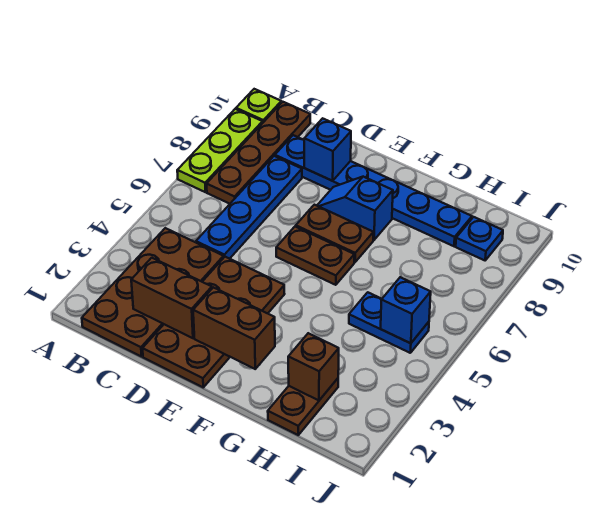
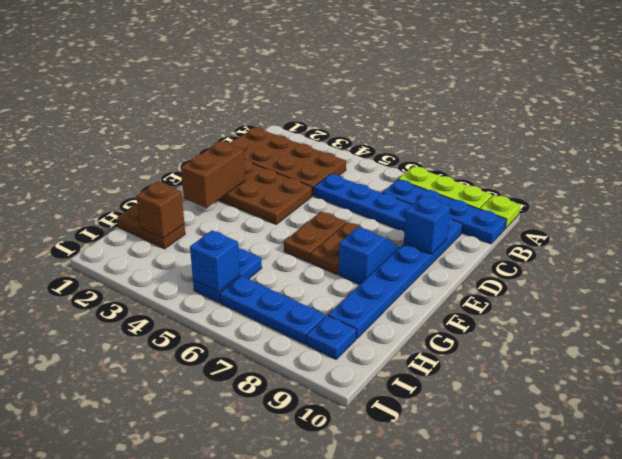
brown plate B7:B10 level 1 -> blue plate B7:B10 level 1
brown brick C2:D2 level 2 -> none
none -> blue plate I6:I8 level 1

